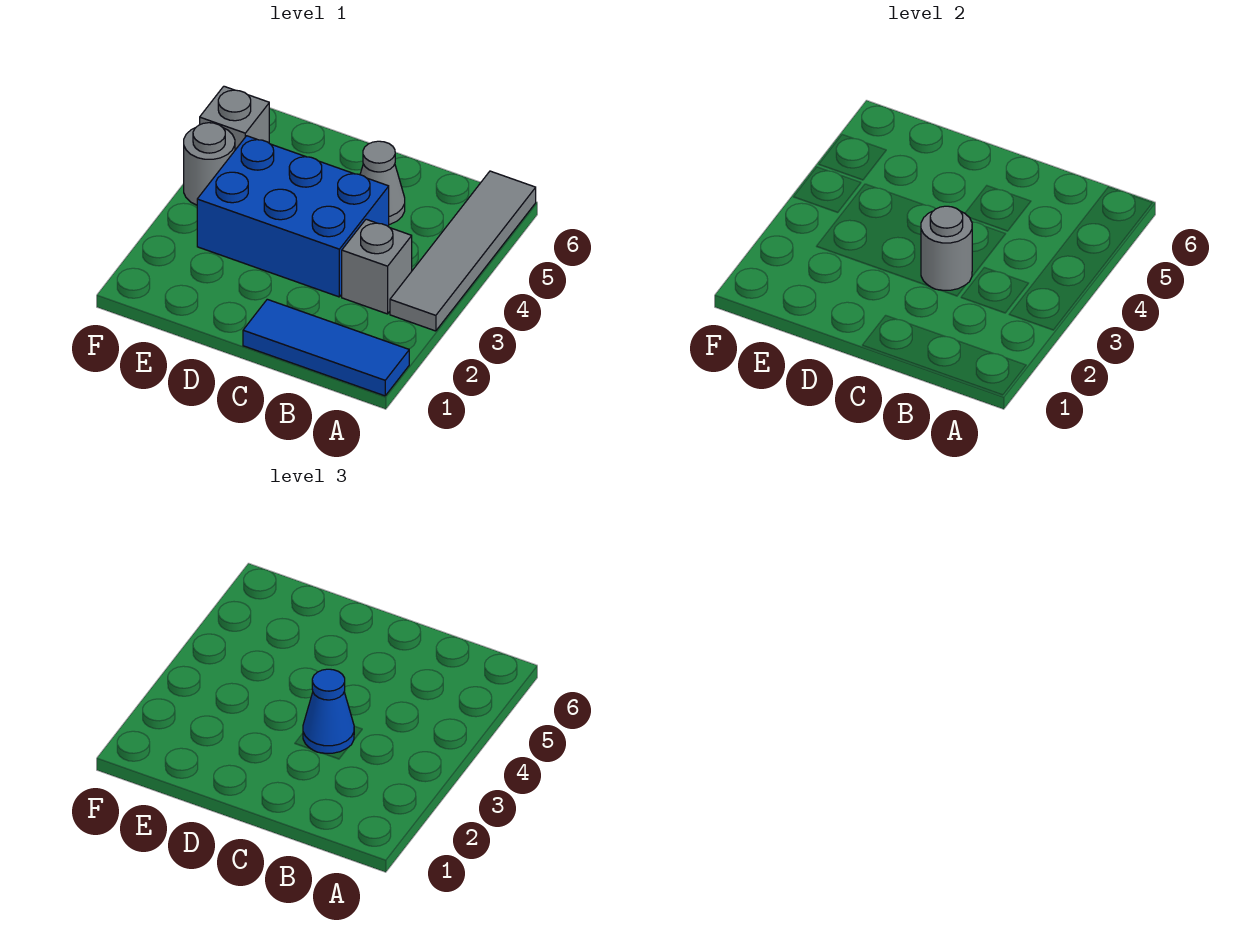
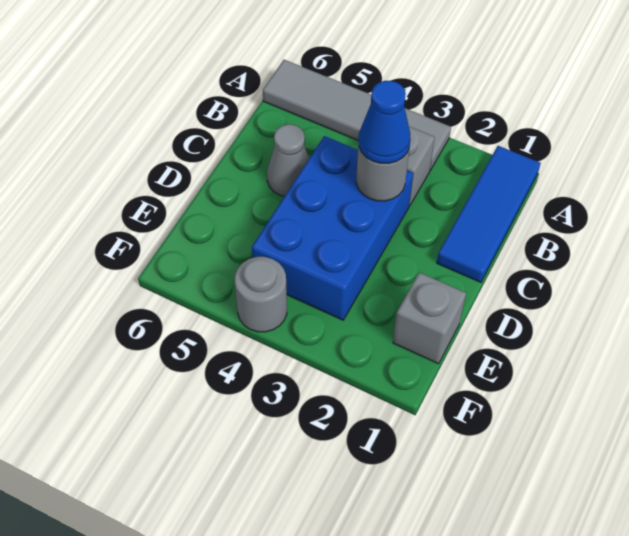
grey brick F5 level 1 -> grey brick E1 level 1

